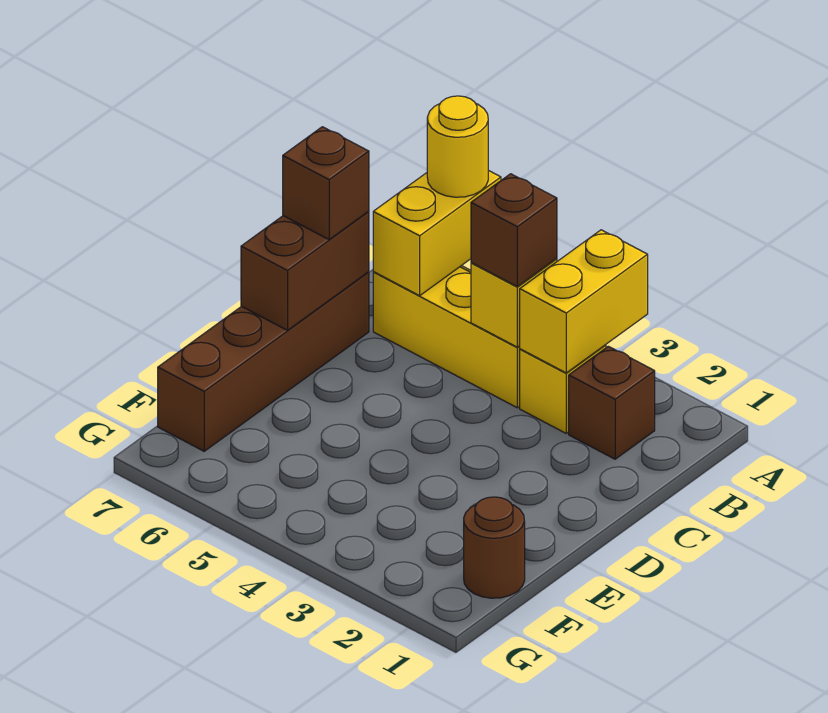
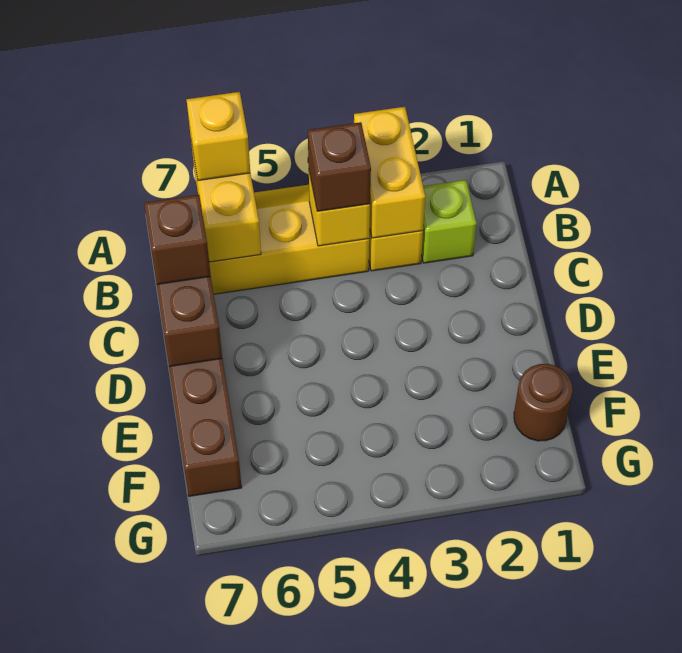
yellow round brick A6 level 3 -> yellow brick A6 level 3
brown brick B2 level 1 -> lime brick B2 level 1

